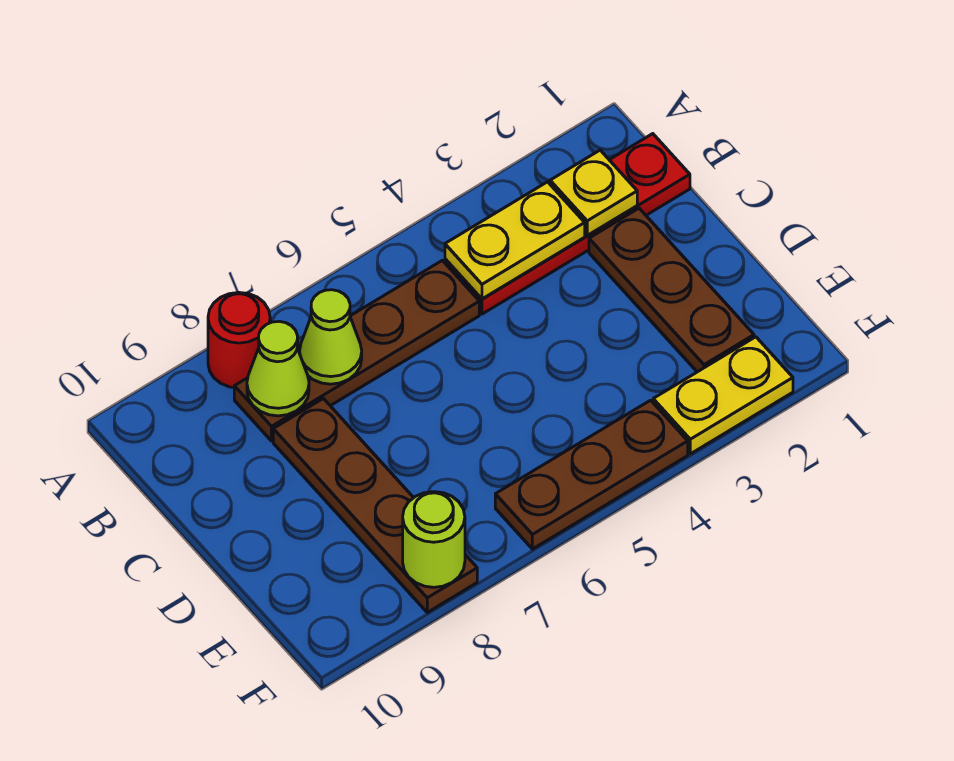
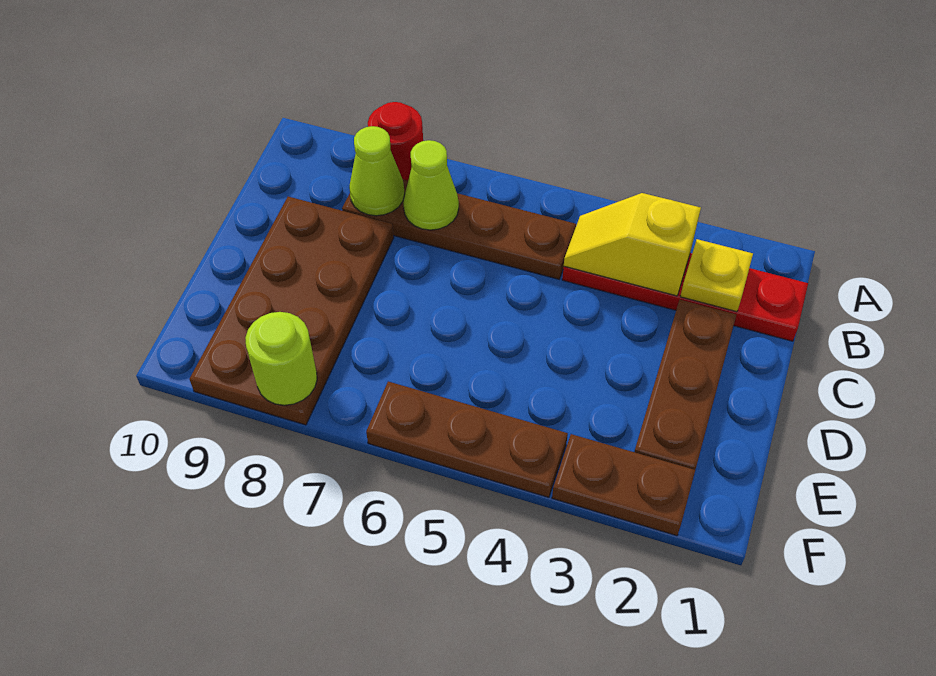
yellow plate B3:B4 level 2 -> yellow slope B3:B4 level 2 top 3
brown plate C8:F8 level 1 -> brown plate C8:F9 level 1
yellow plate F2:F3 level 1 -> brown plate F2:F3 level 1

